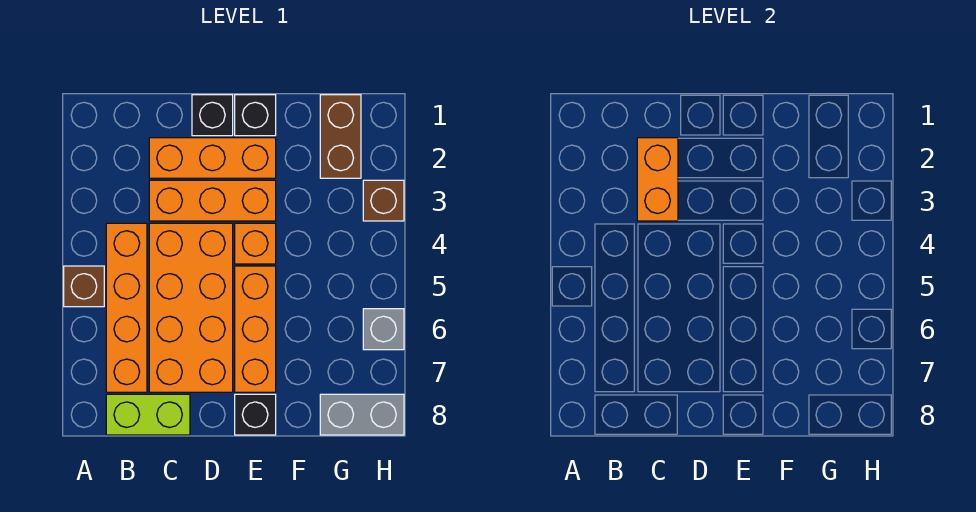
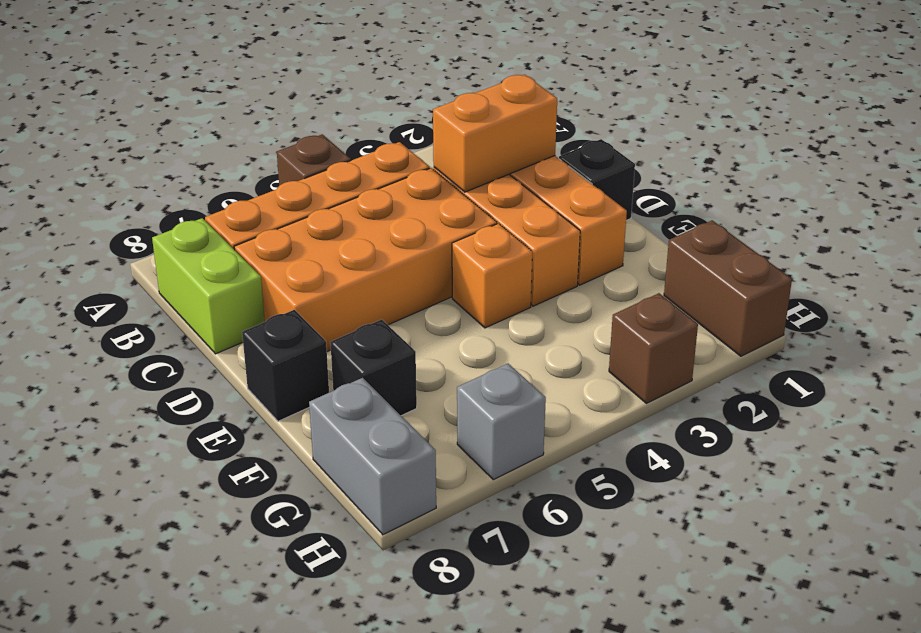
black brick E1 level 1 -> black brick F7 level 1
orange brick E5:E7 level 1 -> none
brown brick G1:G2 level 1 -> brown brick G1:H1 level 1

